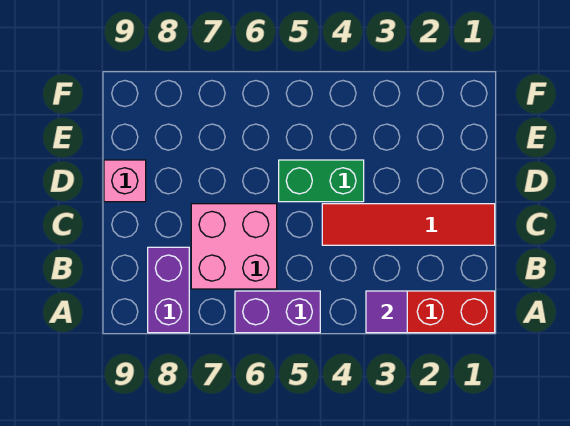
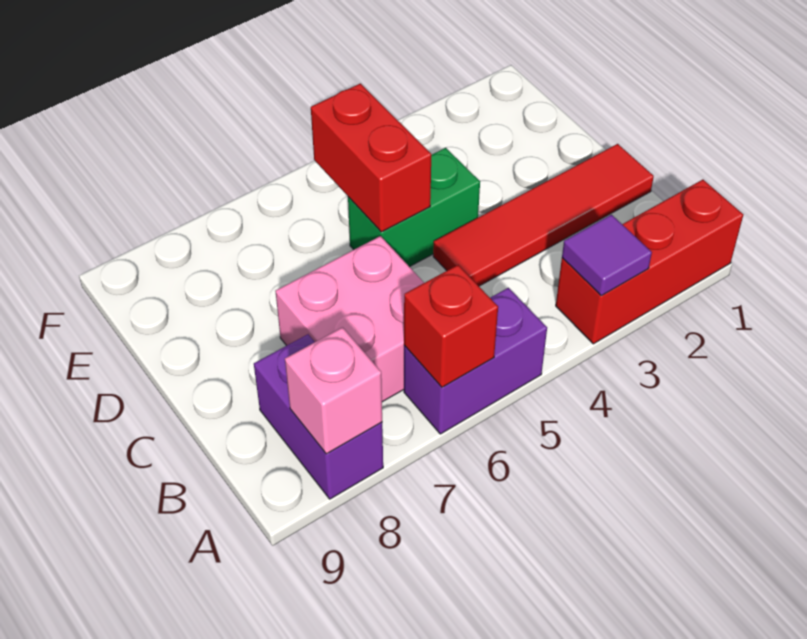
none -> red brick A6 level 2
none -> red brick D5:E5 level 2
pink brick D9 level 1 -> pink brick A8 level 2

